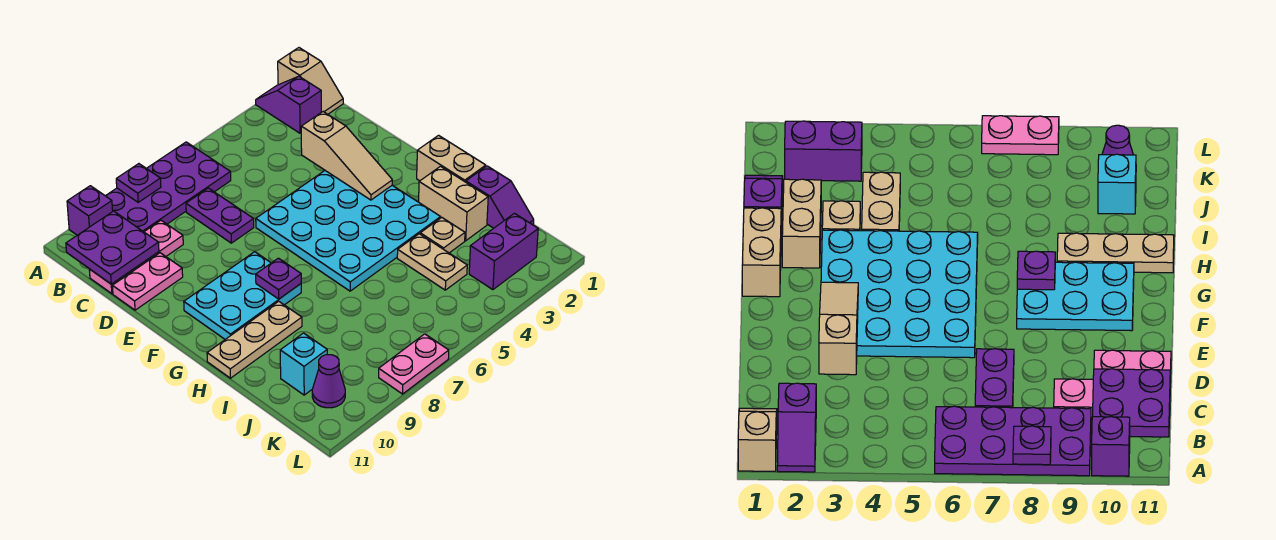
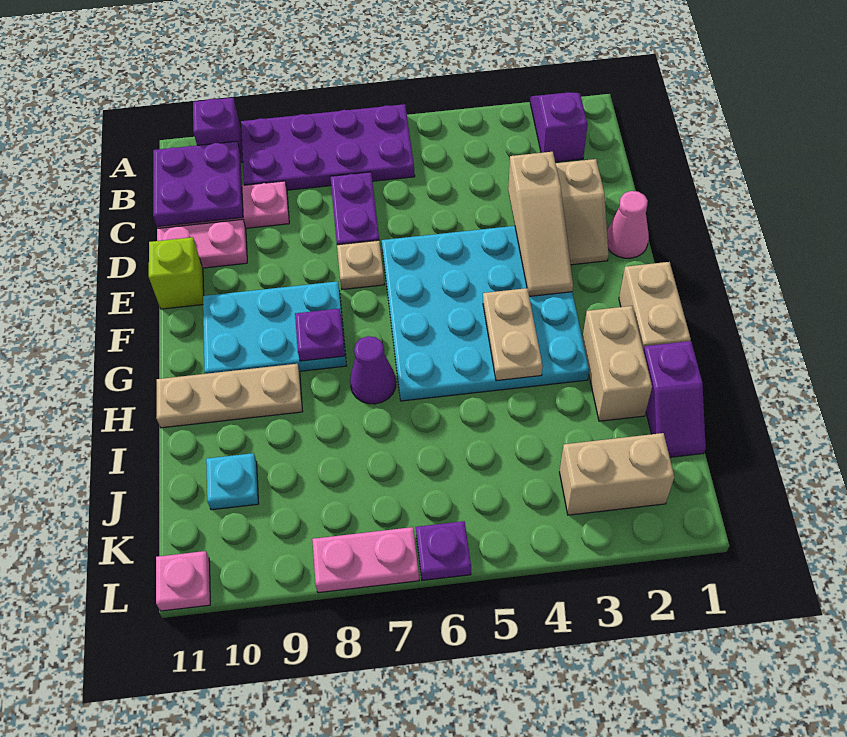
tan slope A1:B1 level 1 top A -> tan slope D2:E2 level 1 top D
purple plate A8 level 2 -> purple plate L6 level 1
none -> pink cone E1 level 1
none -> lime brick E11 level 1
tan plate I3 level 1 -> tan plate E7 level 1
tan plate I4:J4 level 1 -> tan plate G4:H4 level 2
cyan brick J10 level 1 -> cyan plate J10 level 1
purple brick K2:K3 level 1 -> tan brick K2:K3 level 1
purple cone K10 level 1 -> purple cone H7 level 1
none -> pink plate L11 level 1

